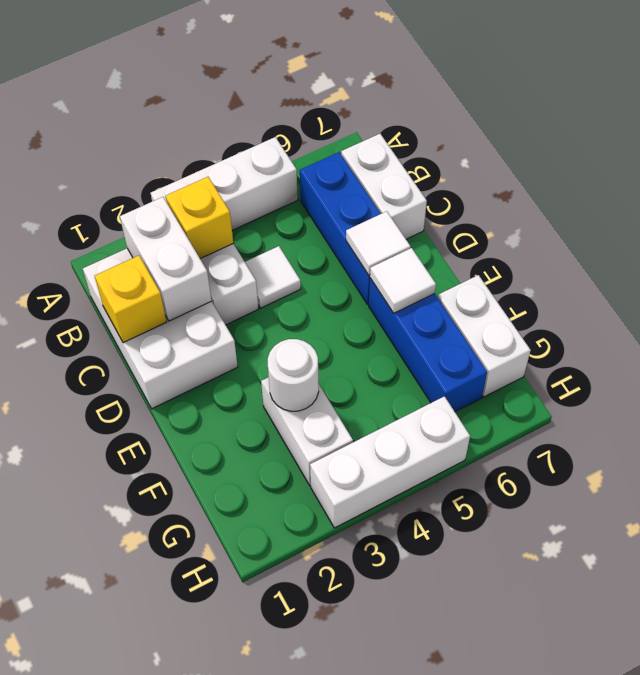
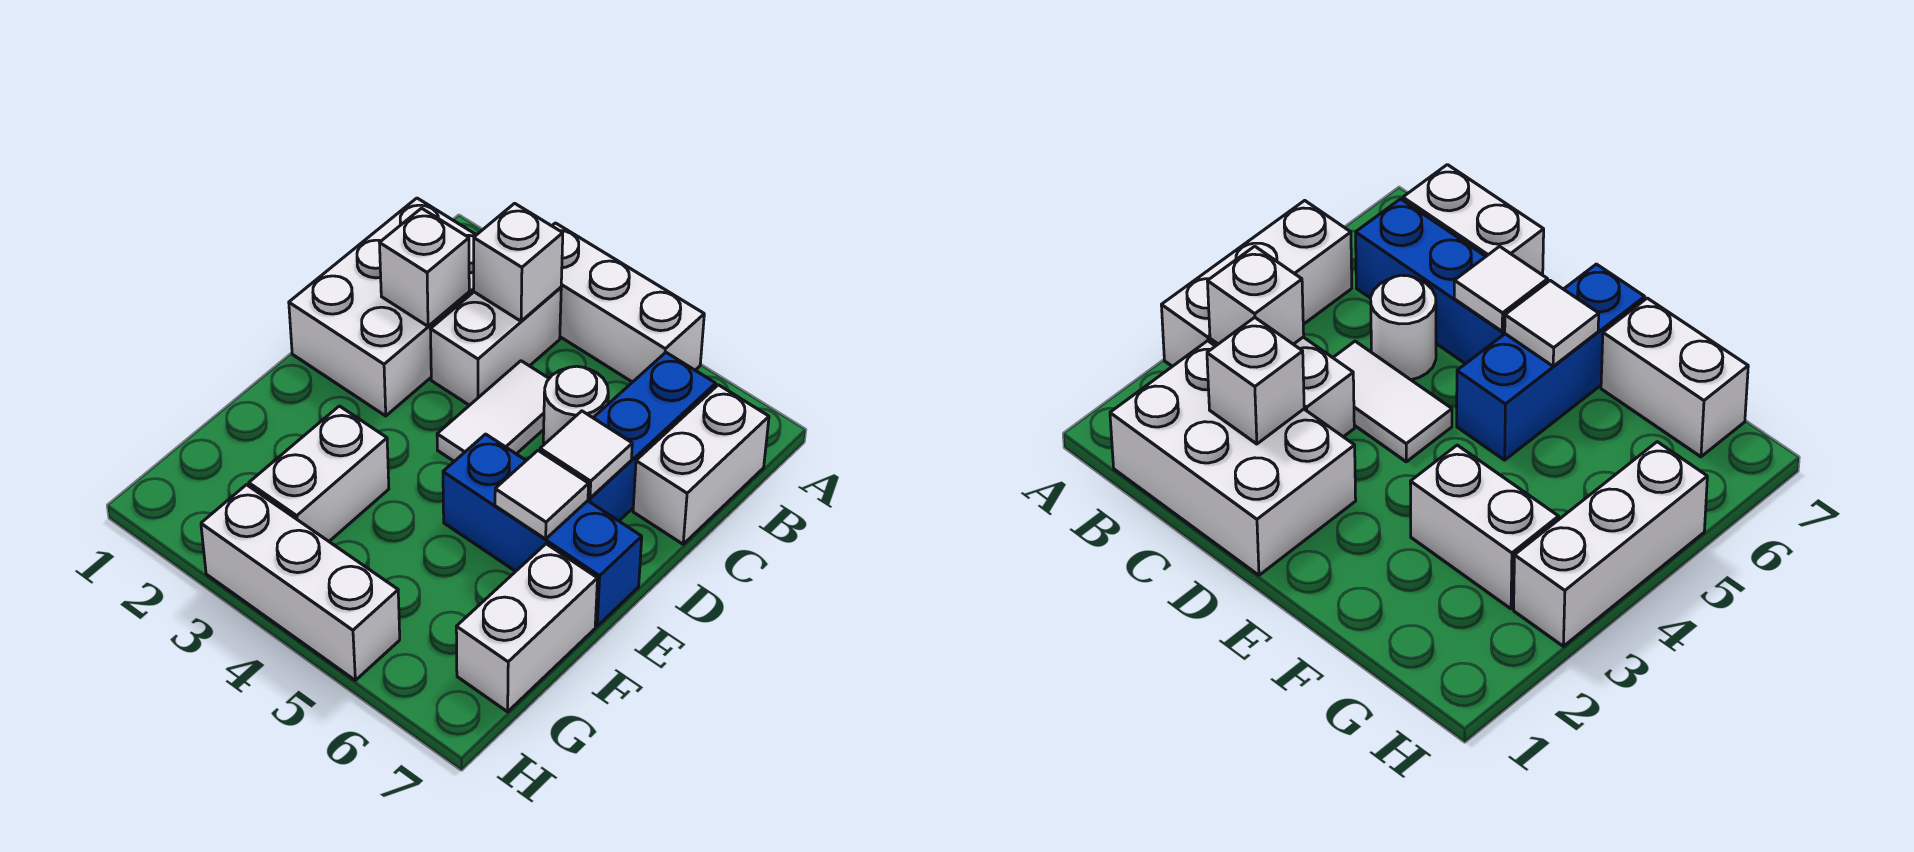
white brick B2:C2 level 2 -> white brick C2 level 2
yellow brick B3 level 2 -> white brick B3 level 2
yellow brick C1 level 2 -> none
white tile C4 level 1 -> white tile C4:D4 level 1
blue brick E6:G6 level 1 -> blue brick E5:E7 level 1
white round brick F3 level 2 -> white round brick C5 level 1

